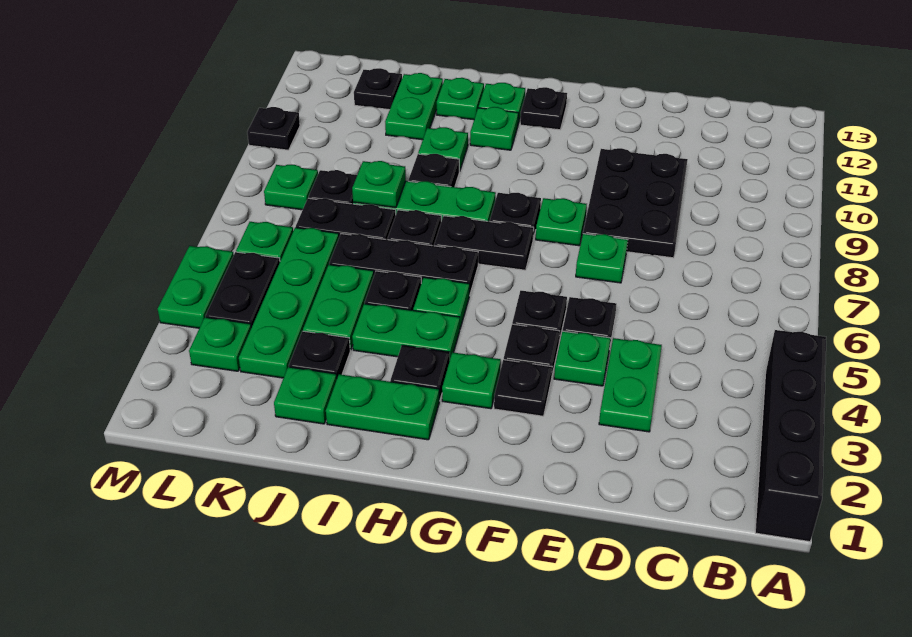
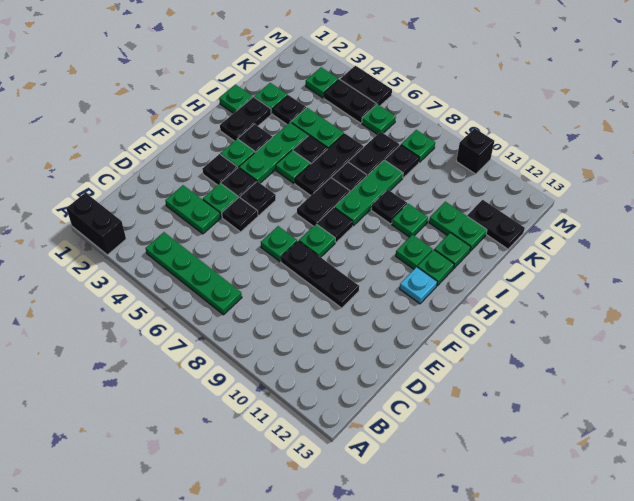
black brick A1:A4 level 1 -> black brick A1:A2 level 1
black plate D8:E10 level 1 -> black plate E8:E10 level 1
black plate G12 level 1 -> cyan plate G12 level 1
green plate H2:I2 level 1 -> black plate H2:I2 level 1
green plate H4:I4 level 1 -> green plate G4:I4 level 1
green plate J8 level 2 -> green plate I1 level 1
green plate K3:K6 level 1 -> green plate B4:B7 level 1
black plate K12 level 1 -> black plate K12:K13 level 1
green plate M4:M5 level 1 -> black plate M4:M5 level 1
black plate M10 level 1 -> black brick M10 level 1

